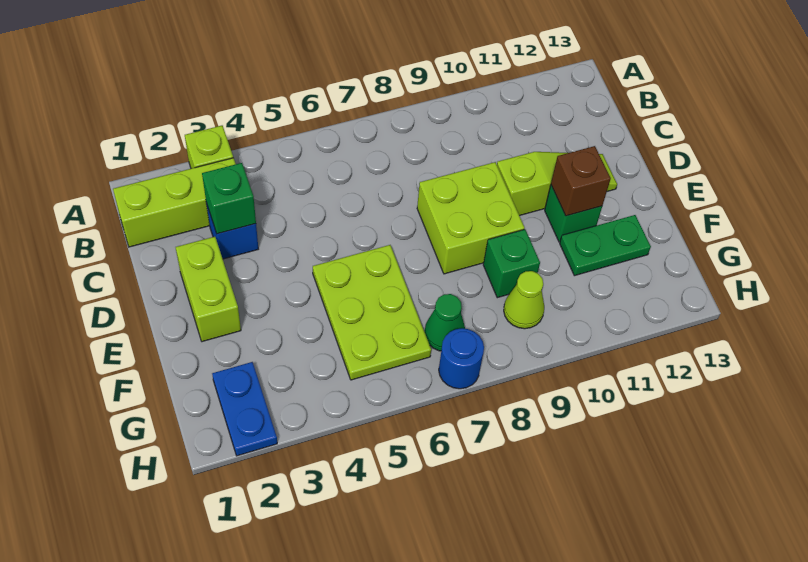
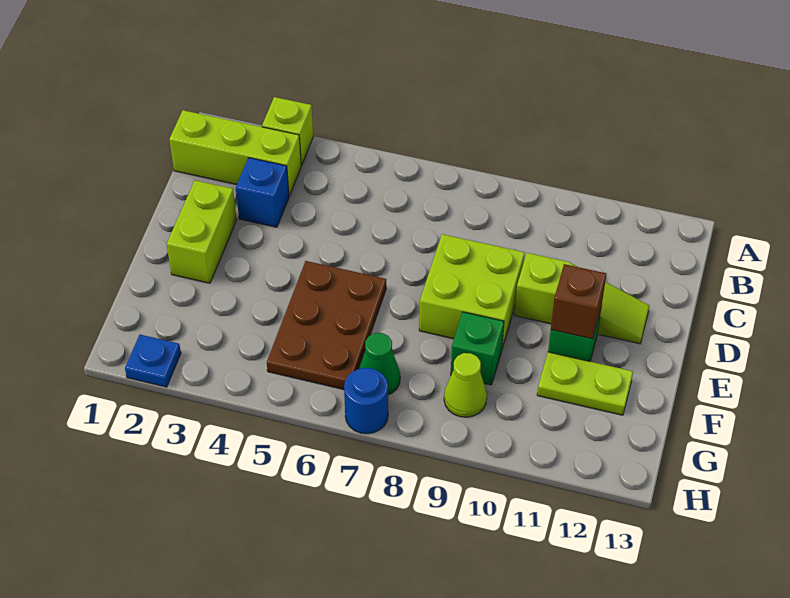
green brick C3 level 2 -> none
lime plate E5:G6 level 1 -> brown plate E5:G6 level 1
green plate F11:F12 level 1 -> lime plate F11:F12 level 1
blue plate G2:H2 level 1 -> blue plate H2 level 1

